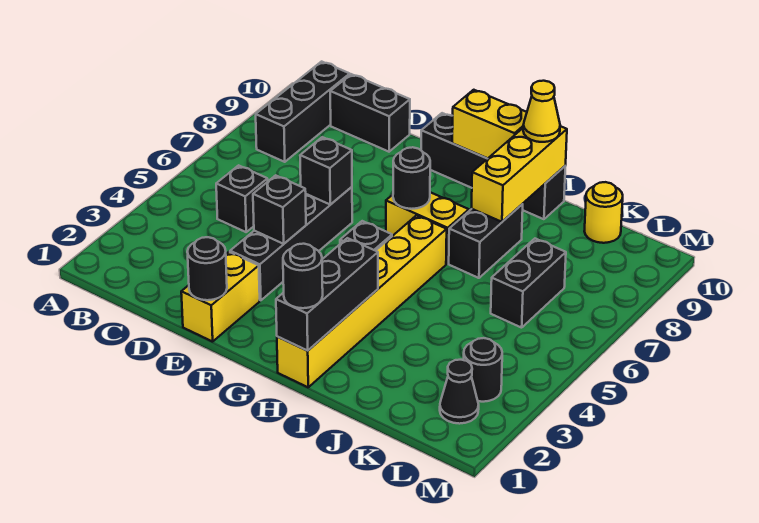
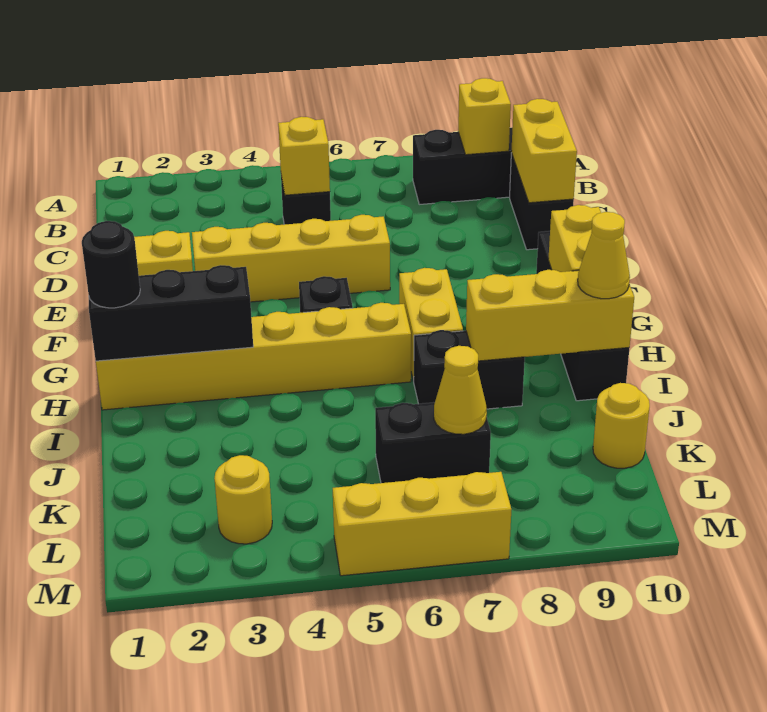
none -> yellow brick B9 level 2
none -> yellow brick C5 level 2
none -> yellow brick C10:D10 level 2
black round brick E1 level 2 -> none
black brick E3:E6 level 1 -> yellow brick E3:E6 level 1
black brick E4 level 2 -> none
black brick E6 level 2 -> none
black round brick G7 level 2 -> none
none -> yellow cone K7 level 2
black cone L2 level 1 -> none
black round brick L3 level 1 -> yellow round brick L3 level 1
none -> yellow brick M5:M7 level 1

